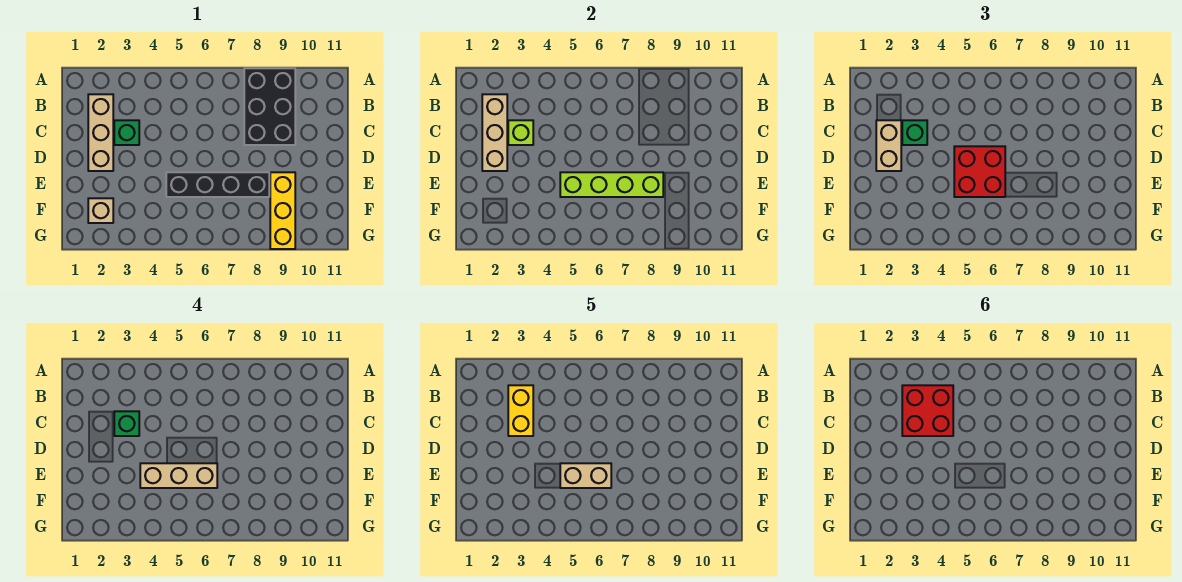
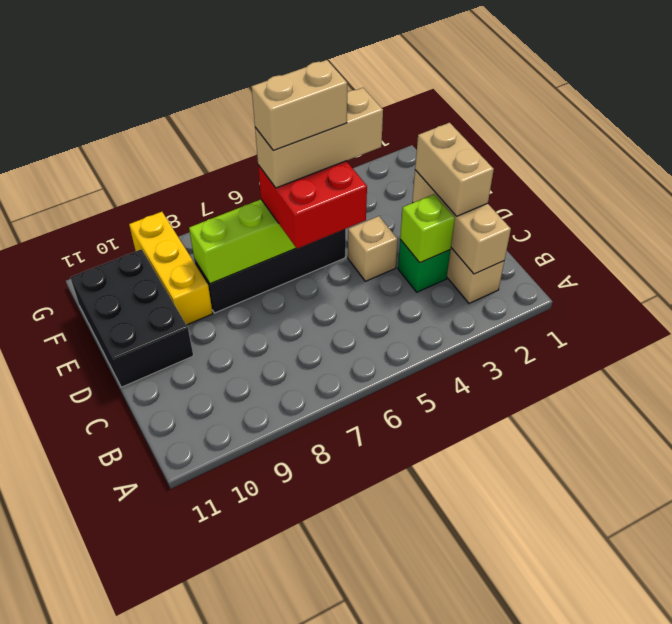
black brick A8:C9 level 1 -> black brick D10:F11 level 1
yellow brick B3:C3 level 5 -> none
red brick B3:C4 level 6 -> none
green brick C3 level 3 -> none
green brick C3 level 4 -> none
tan brick F2 level 1 -> tan brick D4 level 1

